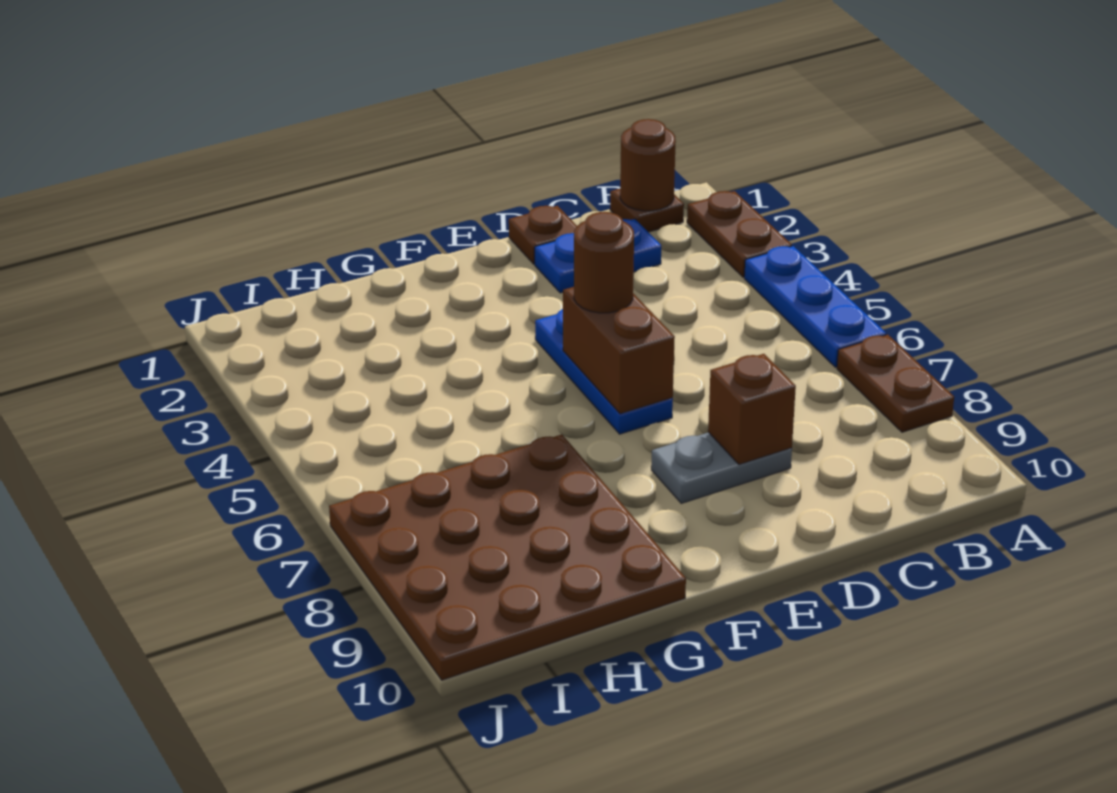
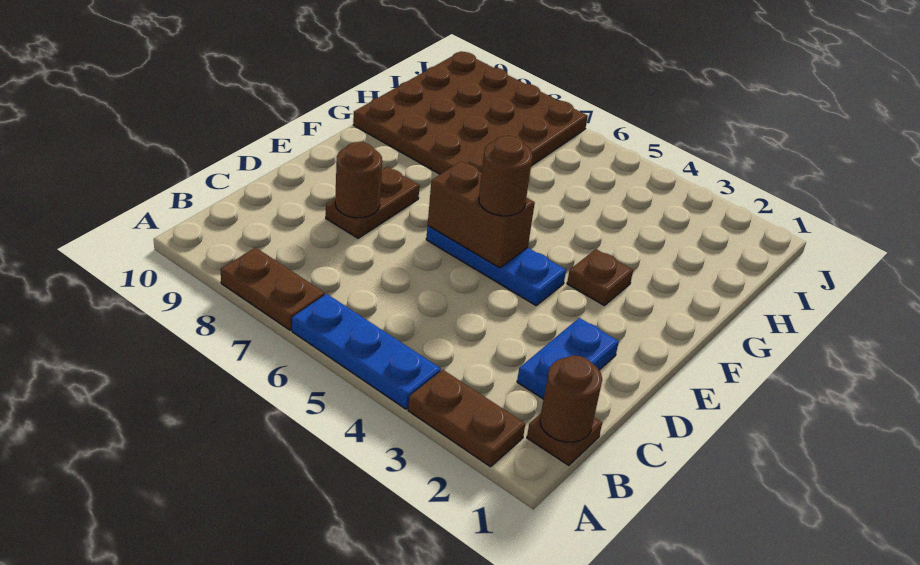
brown plate D1 level 1 -> brown plate F3 level 1
grey plate D8:E8 level 1 -> brown plate D8:E8 level 1
brown brick D8 level 2 -> brown round brick D8 level 2

